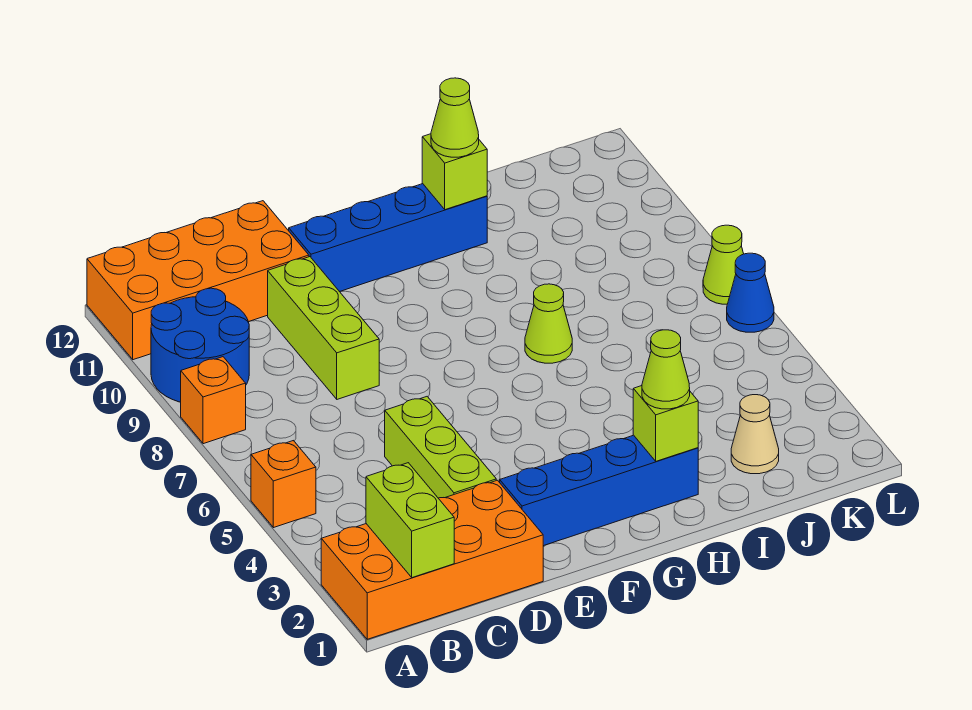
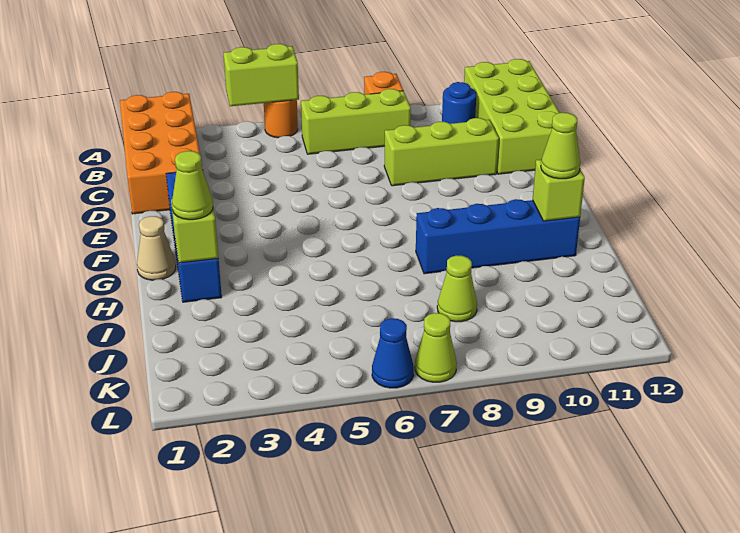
orange brick A5 level 1 -> orange round brick A5 level 1
blue round brick A9:B10 level 1 -> blue round brick B10 level 1
orange brick A11:D12 level 1 -> lime brick A11:D12 level 1
lime brick B1:B2 level 2 -> lime brick A4:A5 level 2
lime brick D3:D5 level 1 -> lime brick B6:B8 level 1
blue brick E11:H11 level 1 -> blue brick H8:H11 level 1
lime cone H7 level 1 -> lime cone J8 level 1
tan cone J2 level 1 -> tan cone G1 level 1

